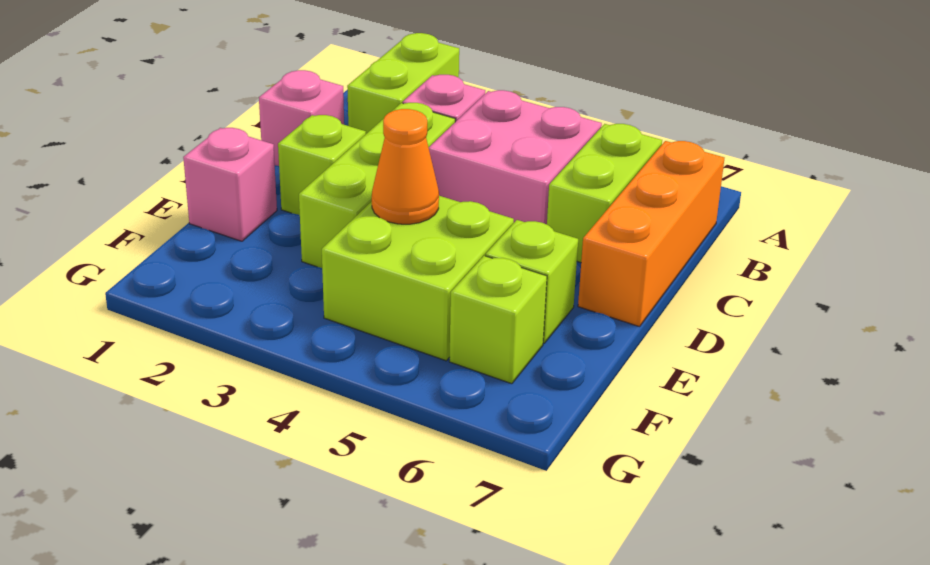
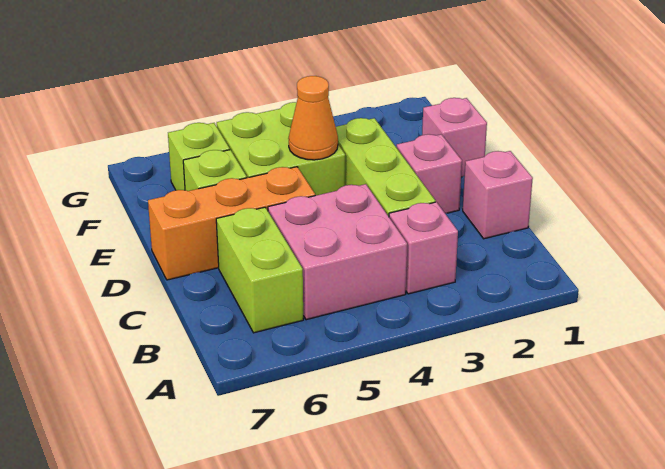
lime brick A2:B2 level 1 -> none
orange brick B7:D7 level 1 -> orange brick D5:D7 level 1
lime brick D2 level 1 -> pink brick D2 level 1

